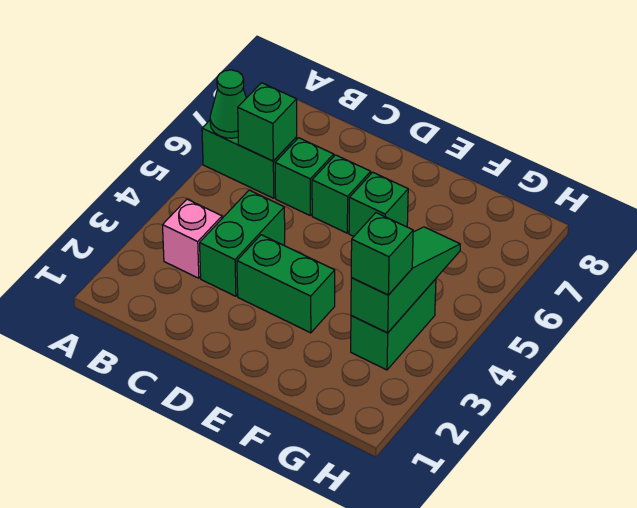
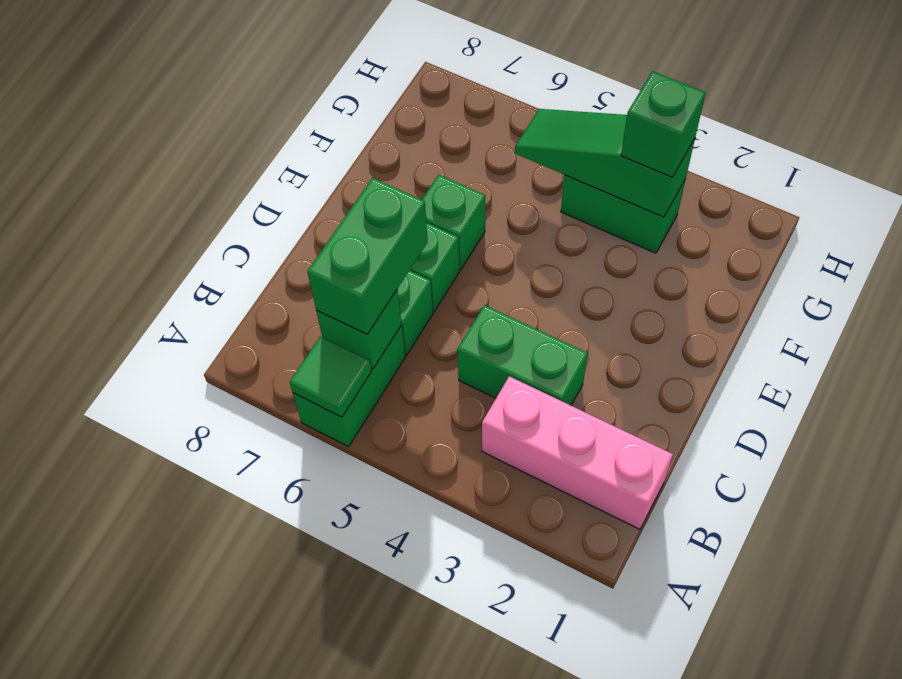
green cone A6 level 2 -> green tile A6 level 2
pink brick B3 level 1 -> pink brick B1:B3 level 1
green brick D3:E3 level 1 -> green brick B6:C6 level 3

